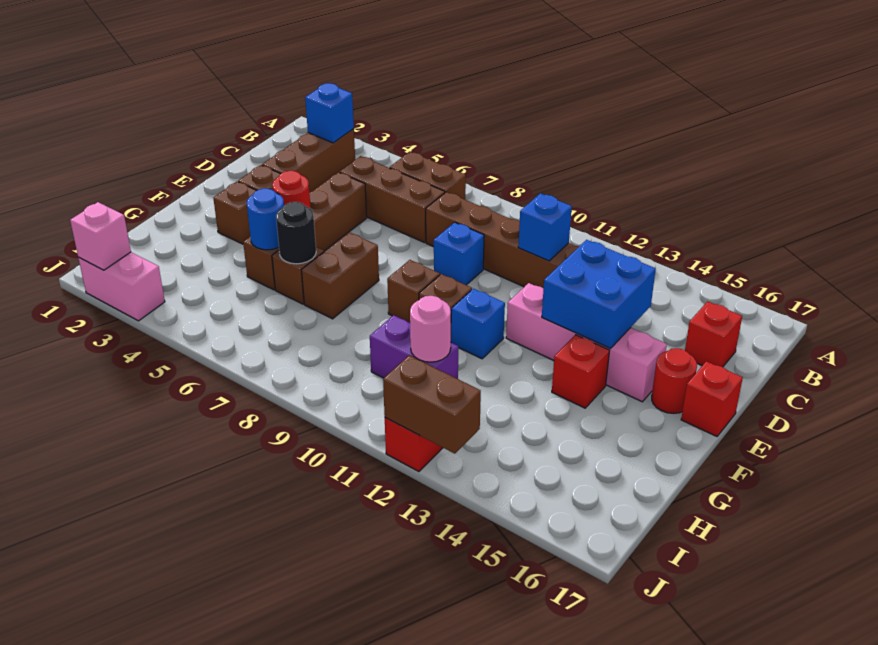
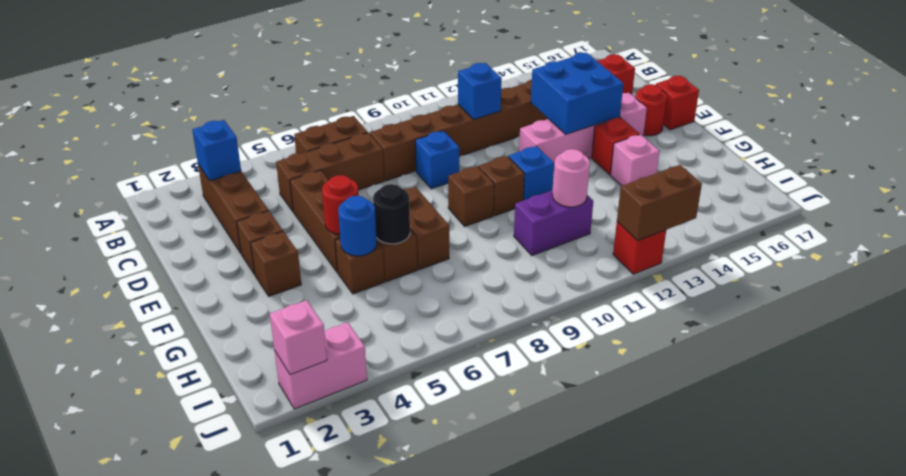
none -> pink brick G14 level 1

